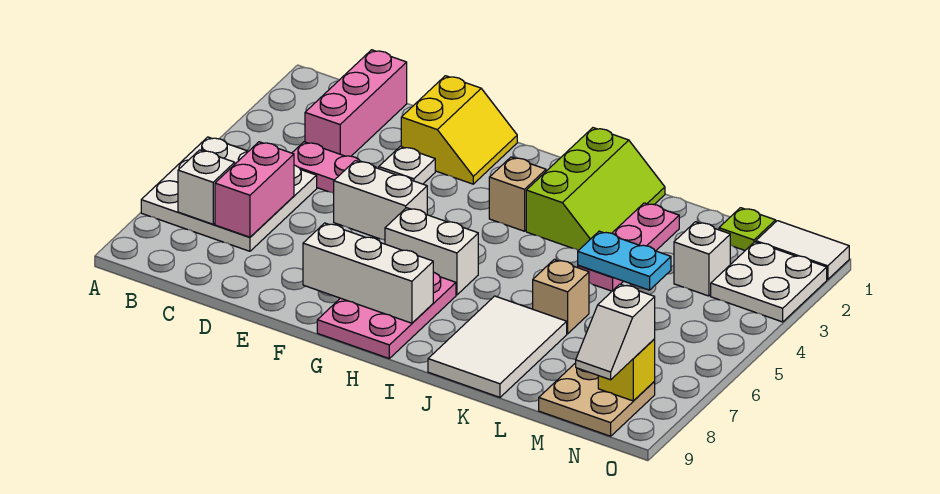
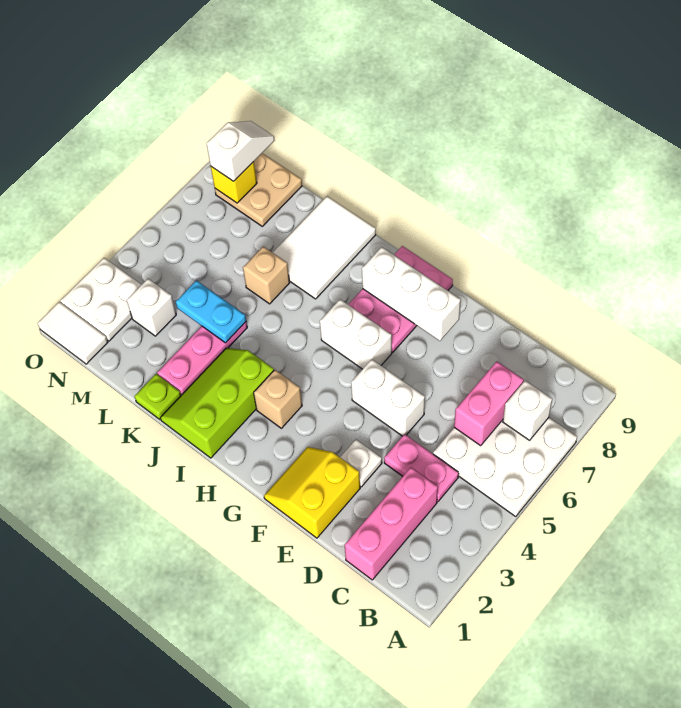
lime plate M1 level 1 -> lime plate K1 level 1

